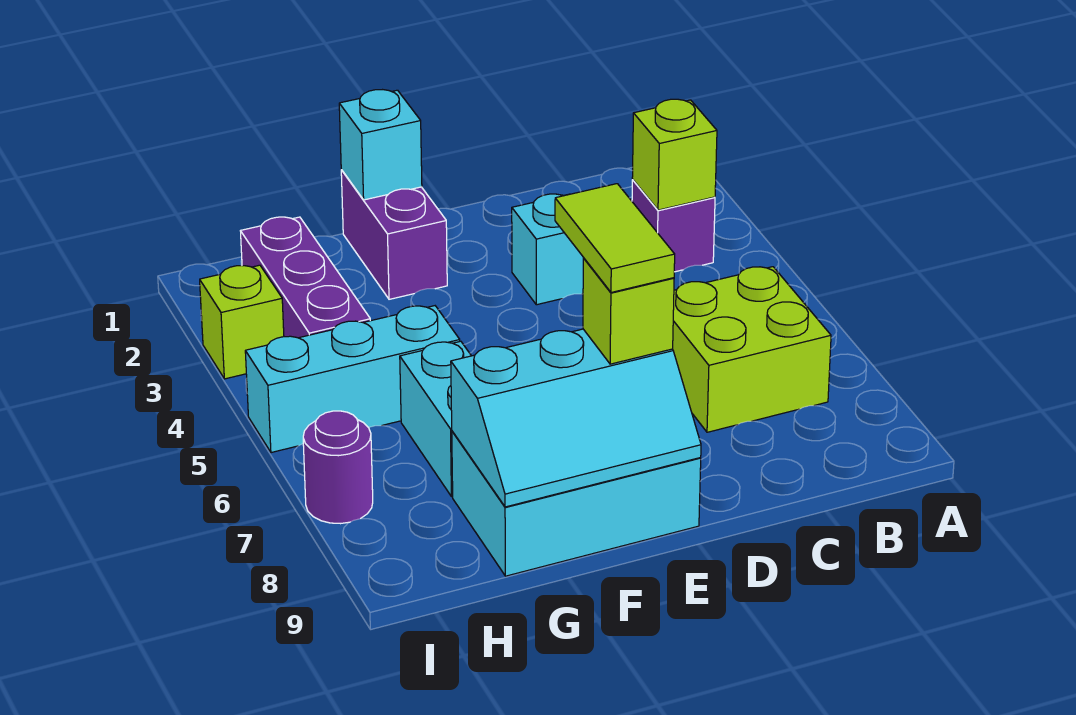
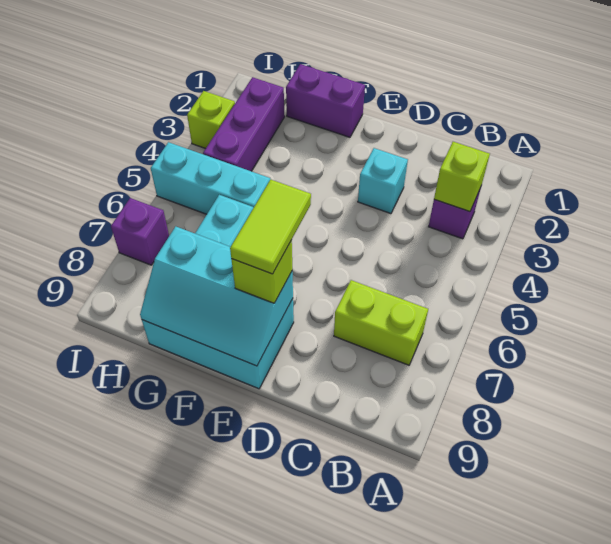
lime brick B6:C7 level 1 -> lime brick B7:C7 level 1
purple brick F1:F2 level 1 -> purple brick F1:G1 level 1
cyan brick F1 level 2 -> none
purple round brick I7 level 1 -> purple brick I7 level 1

